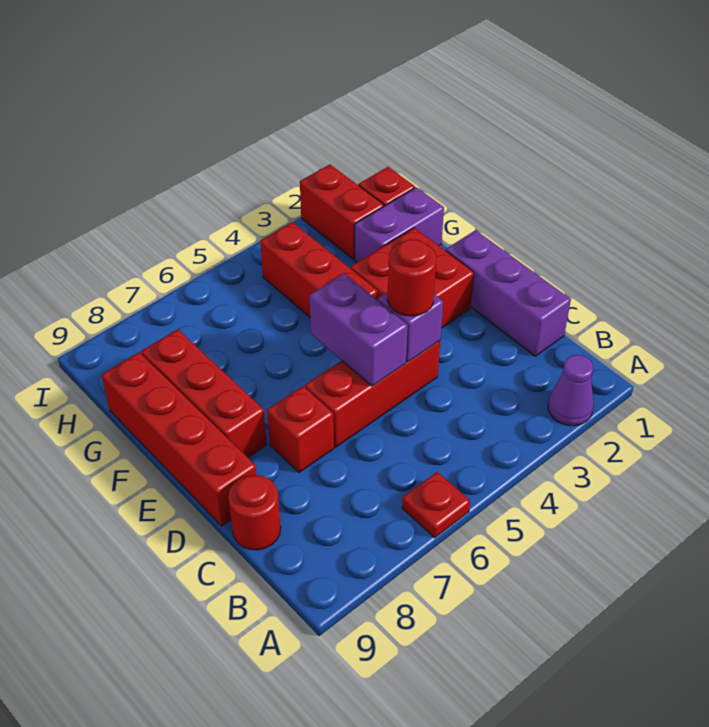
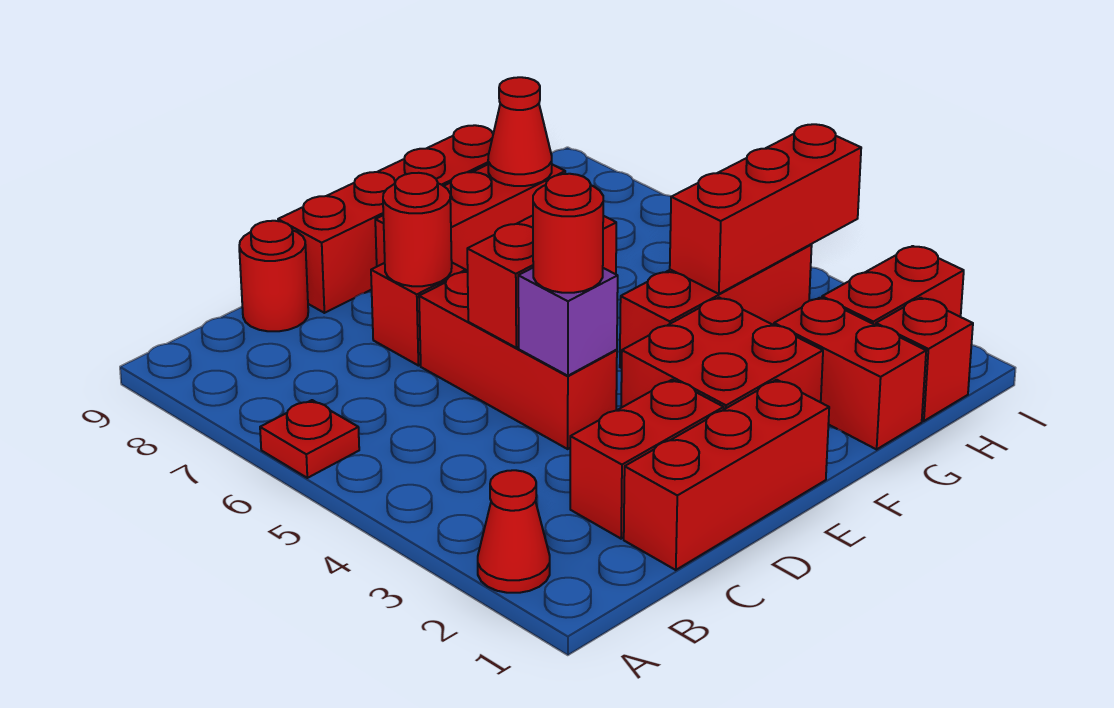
purple cone A2 level 1 -> red cone A2 level 1
purple brick C1:E1 level 1 -> red brick C1:E1 level 1
none -> red brick C2:D2 level 1
purple brick D5:E5 level 2 -> red brick D5:E5 level 2
none -> red round brick D7 level 2
purple brick G1:G2 level 1 -> red brick G1:G2 level 1
none -> red brick G4:I4 level 2
none -> red cone G8 level 2

